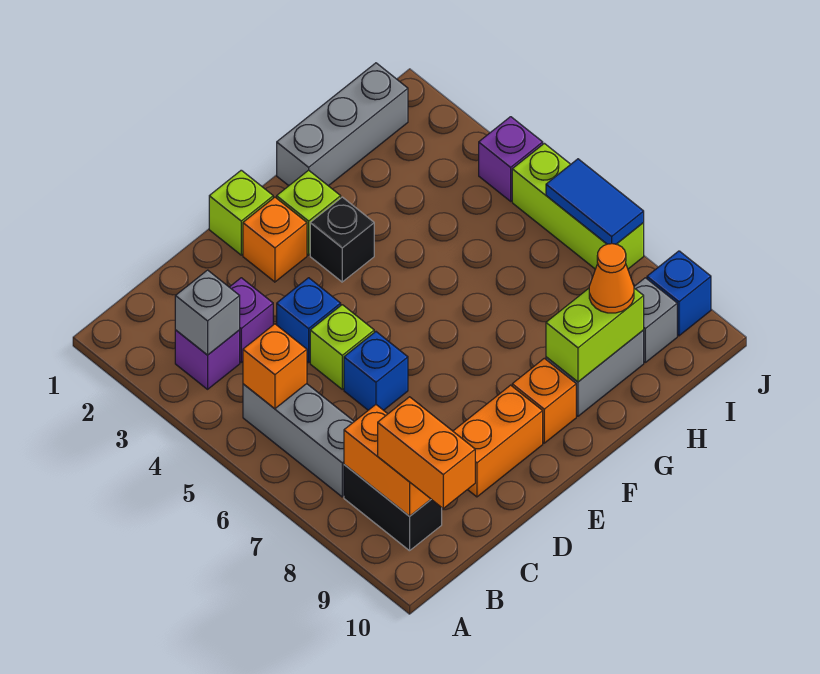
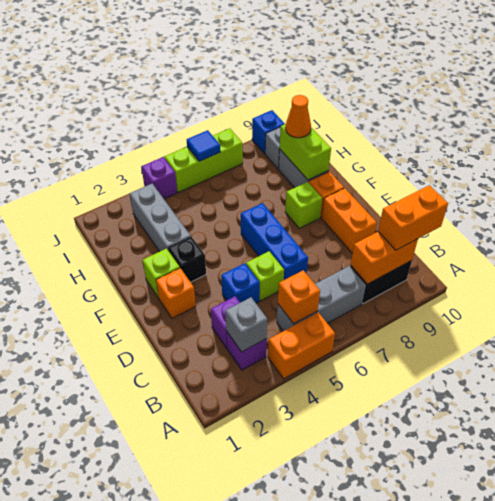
none -> orange brick A4:A5 level 1
blue brick D6 level 1 -> blue brick D6:F6 level 1
lime brick E1 level 1 -> lime brick F8 level 1
grey brick G1:I1 level 1 -> grey brick G3:I3 level 1
blue tile J6:J7 level 2 -> blue tile J6 level 2

